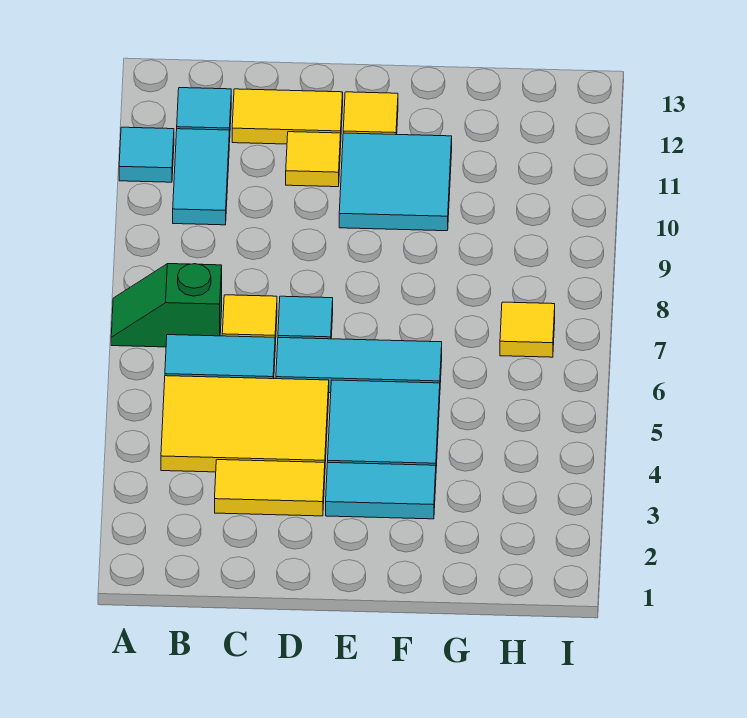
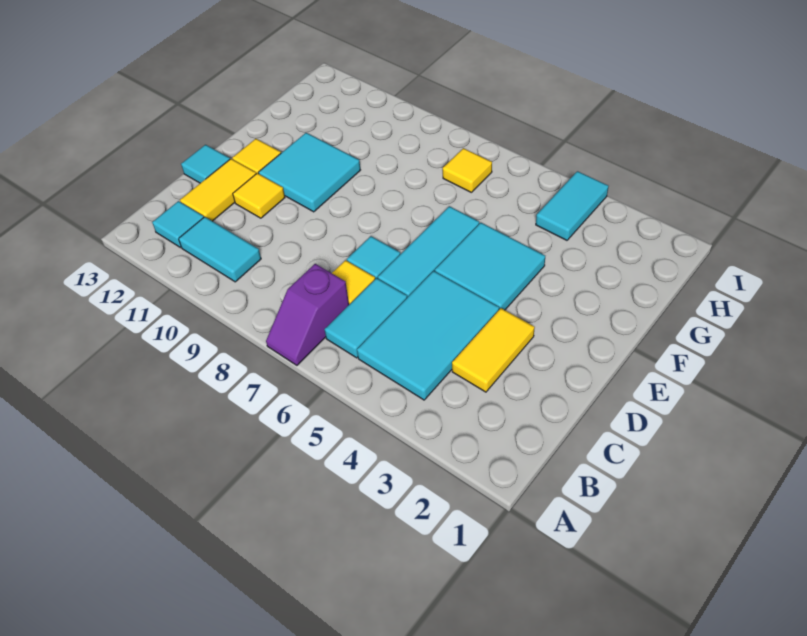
green slope A7:B7 level 1 top B -> purple slope A7:B7 level 1 top B
cyan tile A11 level 1 -> cyan tile D13 level 1
yellow tile B4:D5 level 1 -> cyan tile B4:D5 level 1
cyan tile E3:F3 level 1 -> cyan tile H4:I4 level 1

